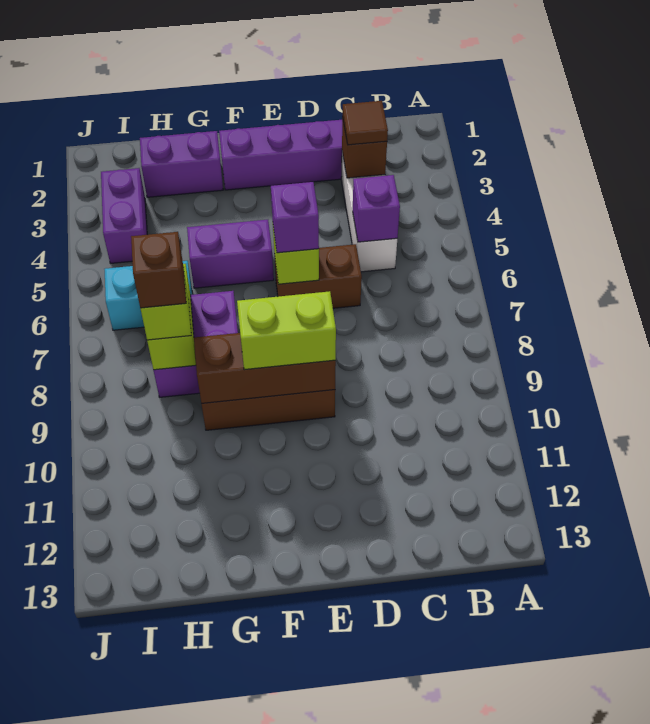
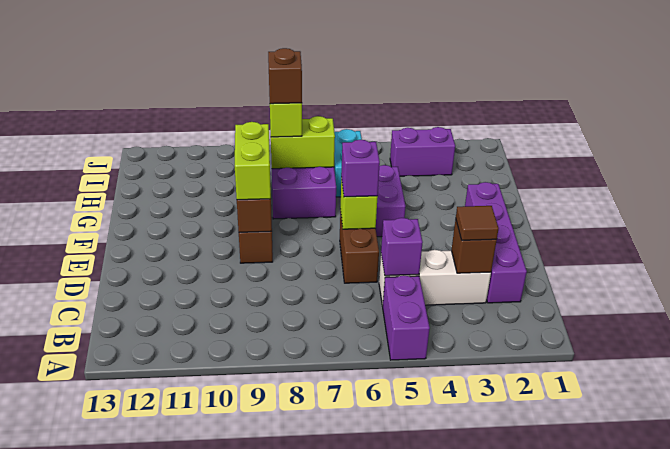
purple brick G2:H2 level 1 -> purple brick A5:B5 level 1

